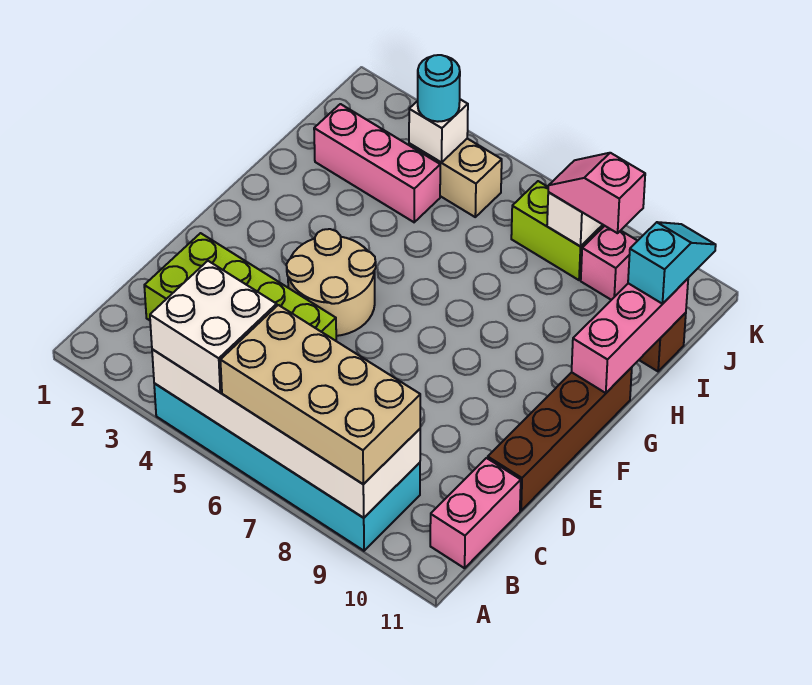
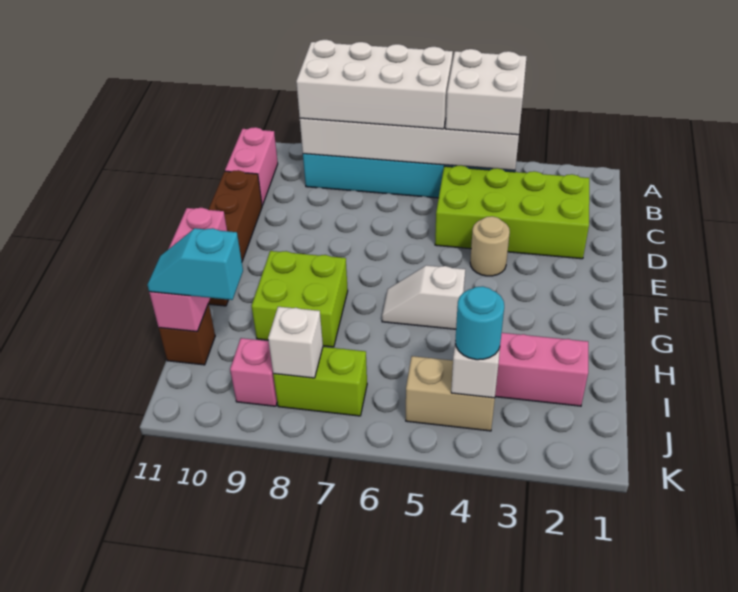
tan brick A6:B9 level 3 -> white brick A6:B9 level 3
tan round brick E4:F5 level 1 -> tan round brick E4 level 1
none -> white slope G5:G6 level 1 top 5
none -> lime brick G8:H9 level 1
cyan slope I11:J11 level 3 top I -> cyan slope I10:I11 level 3 top 10
pink slope J8:J9 level 3 top 9 -> none

